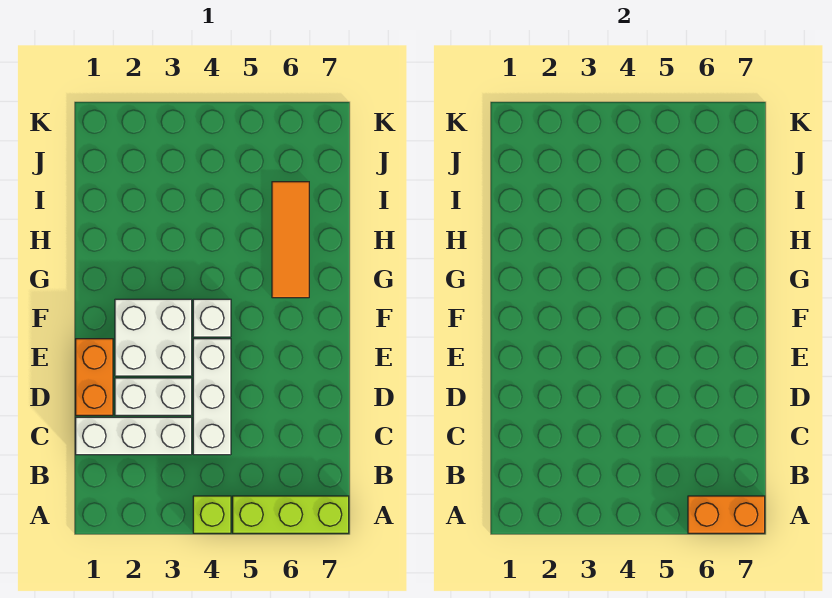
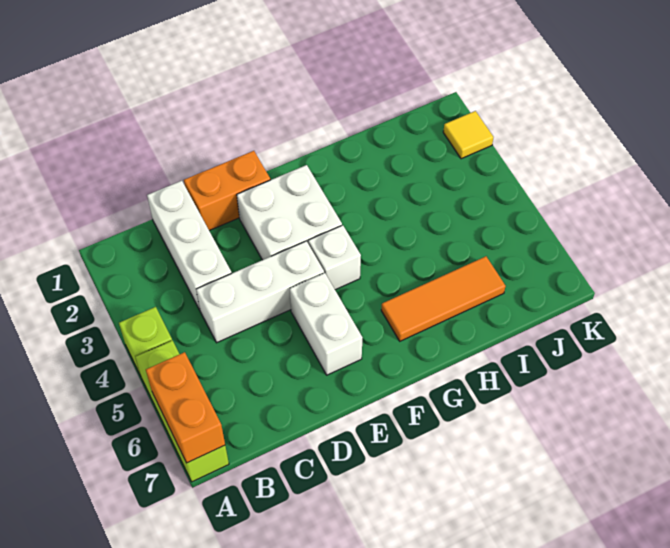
white brick D2:D3 level 1 -> white brick E5:E6 level 1
none -> yellow tile K2 level 1

